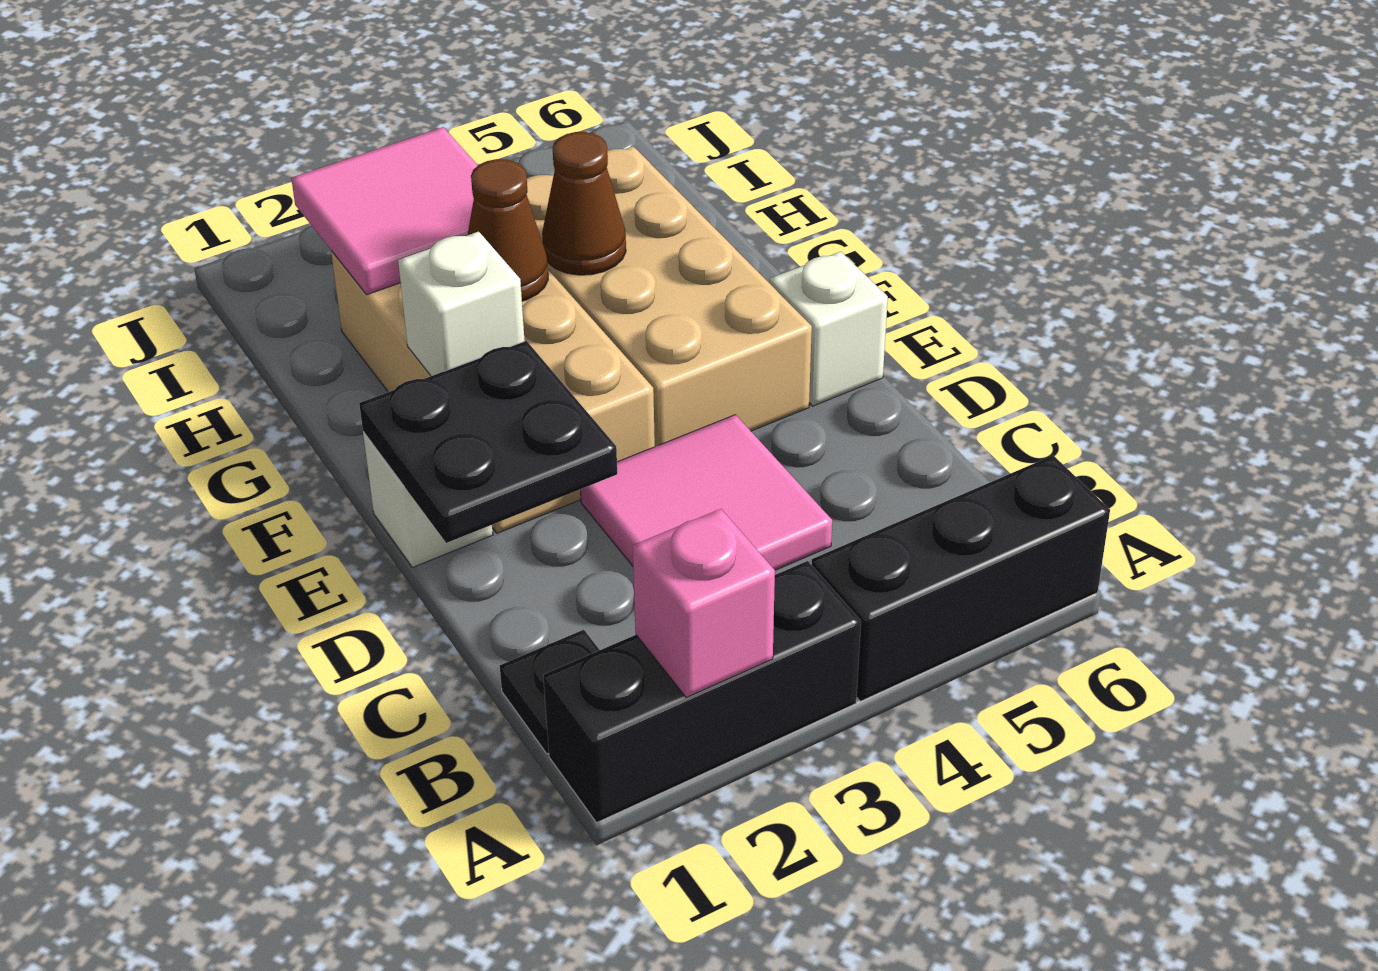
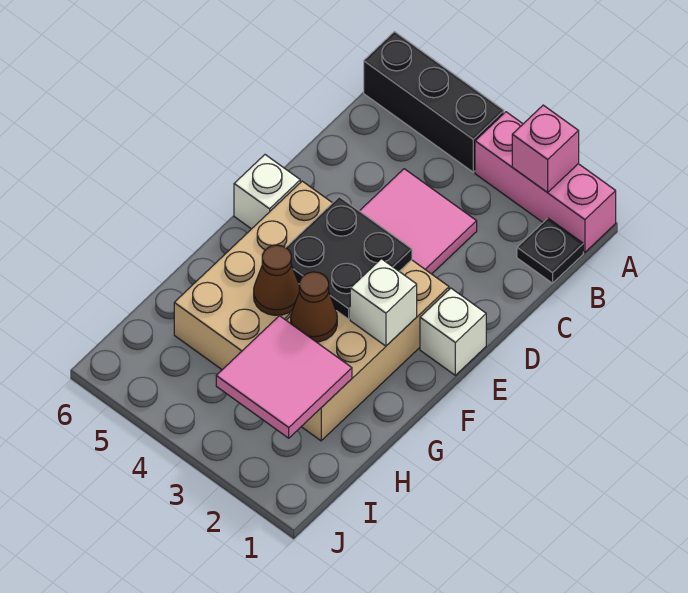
black brick A1:A3 level 1 -> pink brick A1:A3 level 1
black plate D1:E2 level 2 -> black plate E3:F4 level 2

